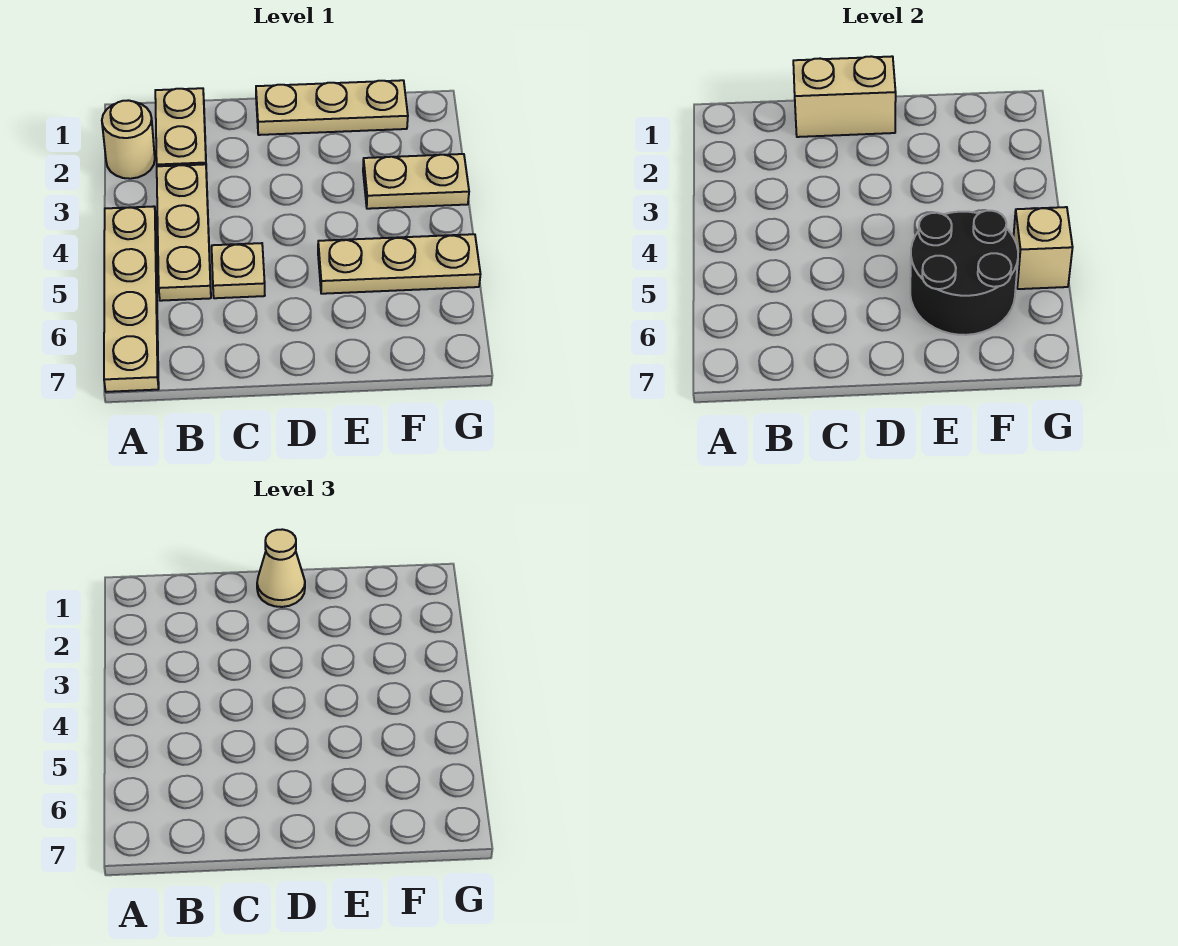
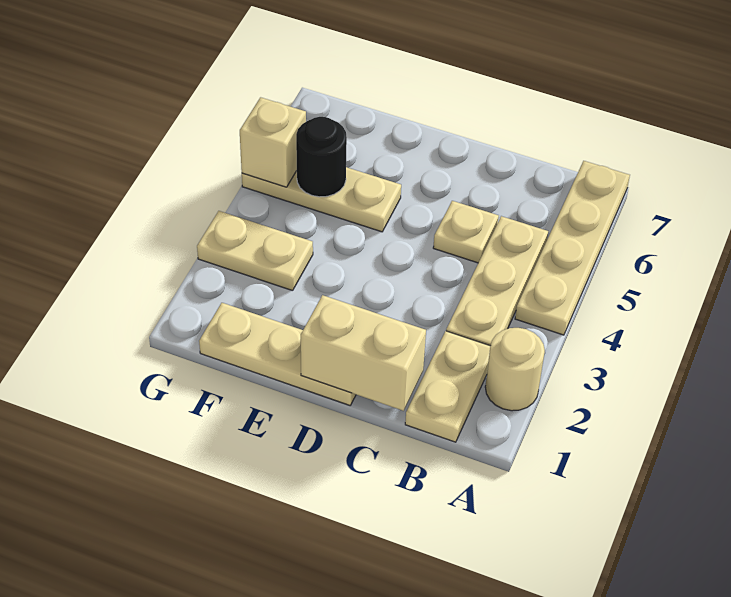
tan cone D1 level 3 -> none
black round brick E5:F6 level 2 -> black round brick F5 level 2

